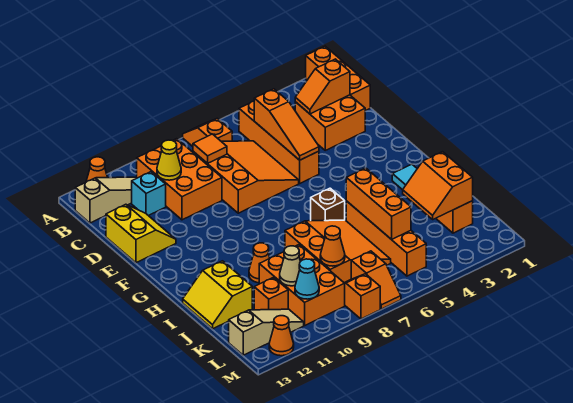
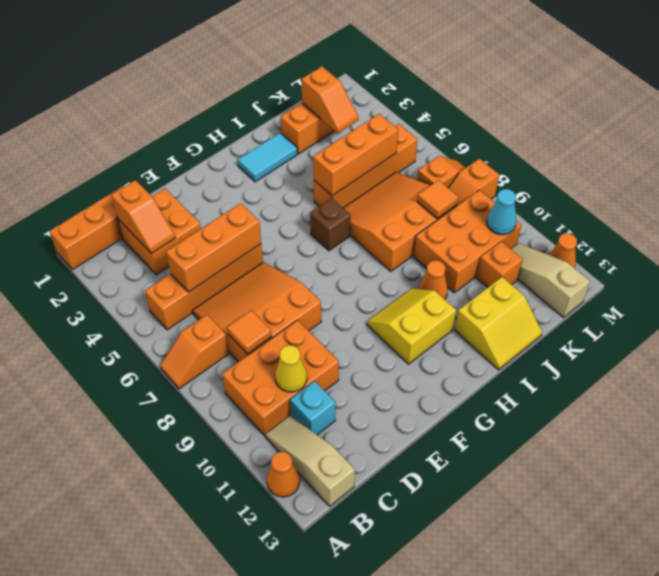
orange slope C5:E5 level 2 top C -> orange brick C5:E5 level 2
yellow slope D12:E13 level 1 top 13 -> yellow slope G10:H11 level 1 top 11
orange slope J2:K3 level 2 top 2 -> orange slope K2:K3 level 2 top 2
orange cone K8 level 2 -> orange tile K8 level 2
tan cone K10 level 2 -> none

